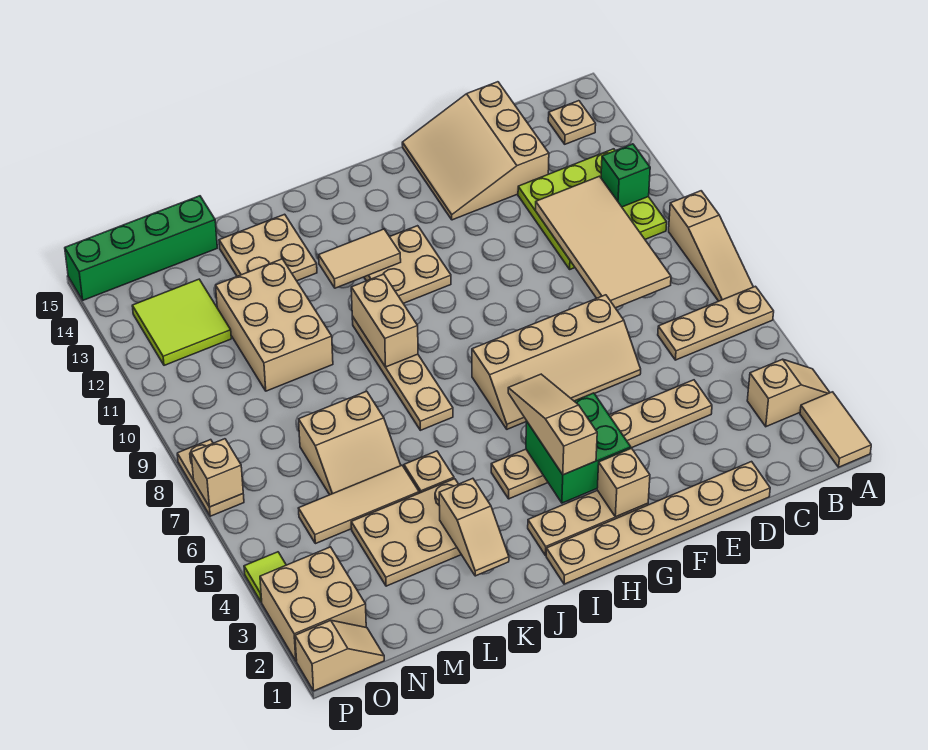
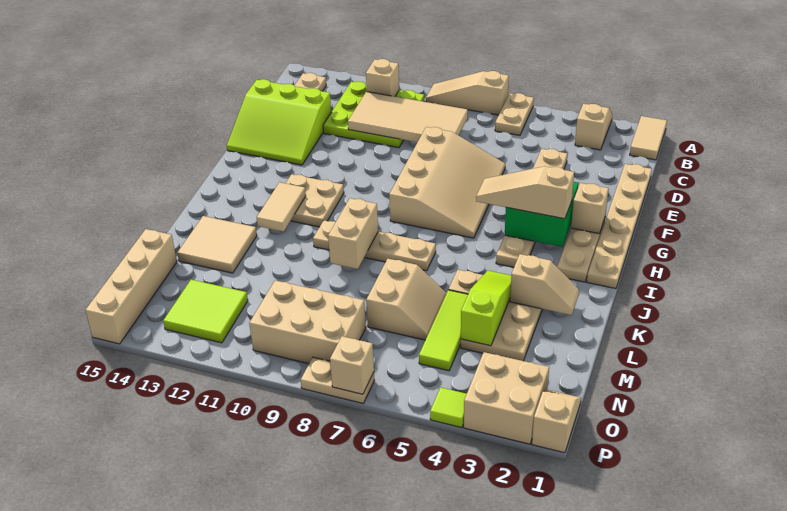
tan tile A1:A2 level 1 -> tan tile A1:B1 level 1
tan plate A6:C6 level 1 -> tan plate A6:B6 level 1
tan slope A7:A9 level 1 top 9 -> tan slope A7:A9 level 1 top 7
green brick B11 level 2 -> tan brick B11 level 2
tan slope D13:F15 level 1 top D -> lime slope D13:F15 level 1 top D
tan slope E6:H7 level 1 top 7 -> tan slope E6:H8 level 1 top 8
tan brick J9:J10 level 2 -> tan brick J9:K9 level 2
none -> lime slope K4:M4 level 2 top M
tan plate K13:L14 level 1 -> tan tile K13:L14 level 1
tan tile L5:N5 level 1 -> lime tile L5:N5 level 1
tan brick L10:M12 level 1 -> tan brick N8:O10 level 1
green brick M15:P15 level 1 -> tan brick M15:P15 level 1

